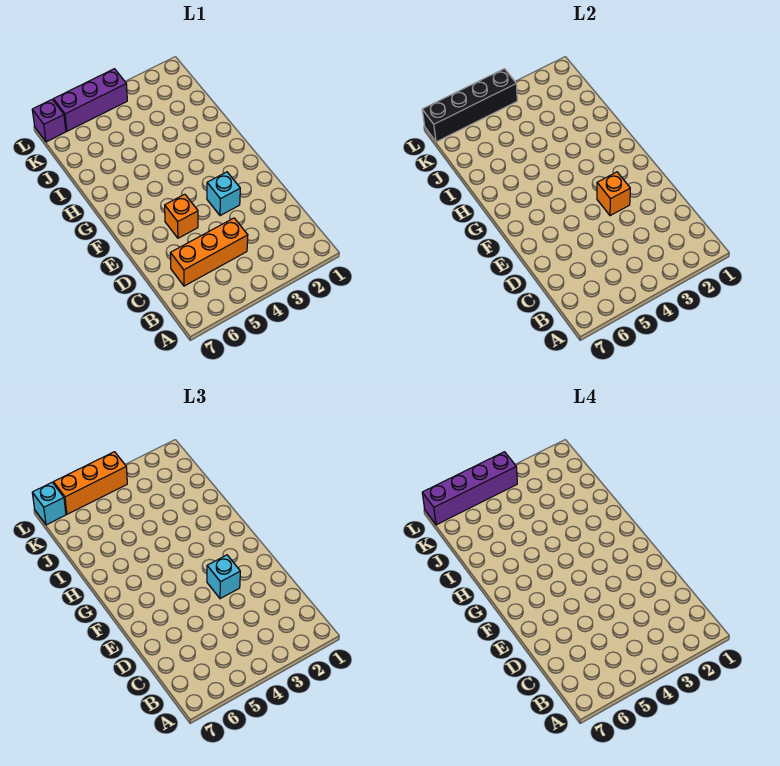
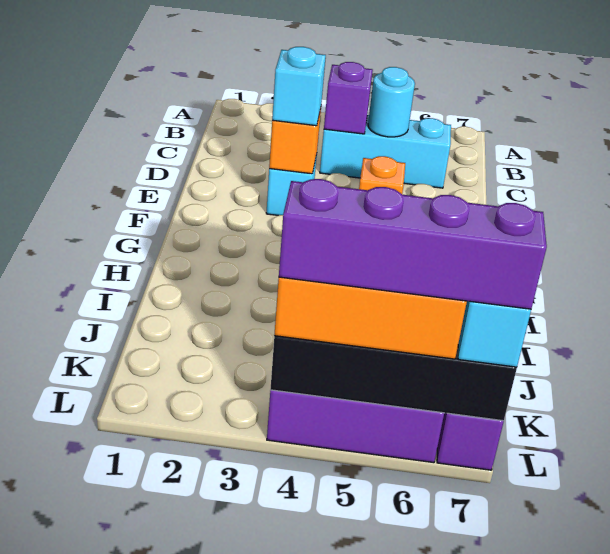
orange brick C4:C6 level 1 -> cyan brick C4:C6 level 1
none -> purple brick C4 level 2
none -> cyan round brick C5 level 2

